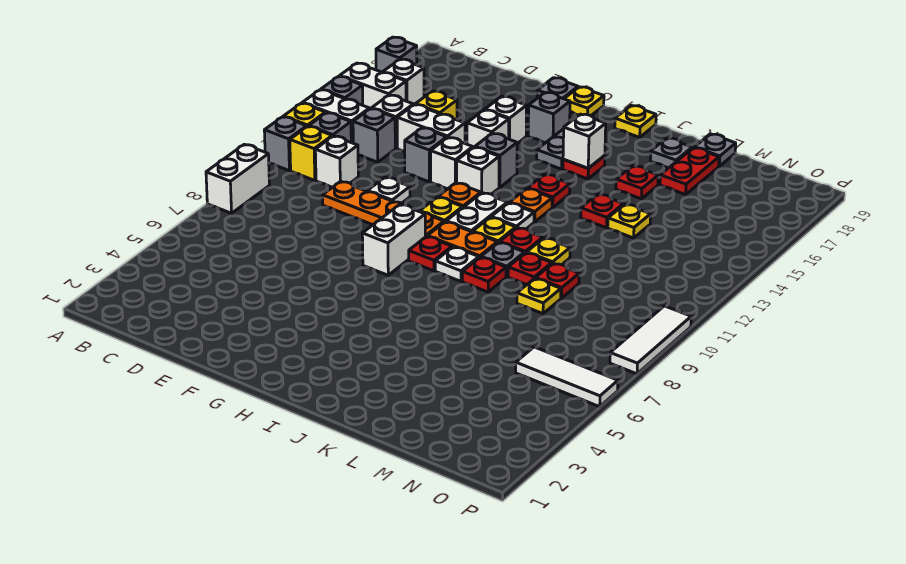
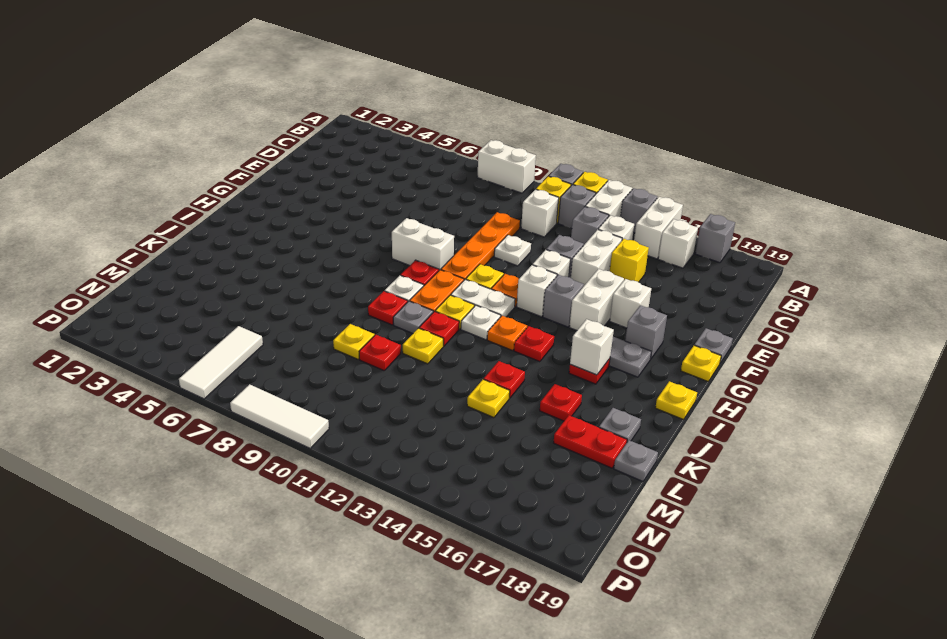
white brick F15 level 1 -> white brick F15:G15 level 1
red plate K10 level 1 -> none

